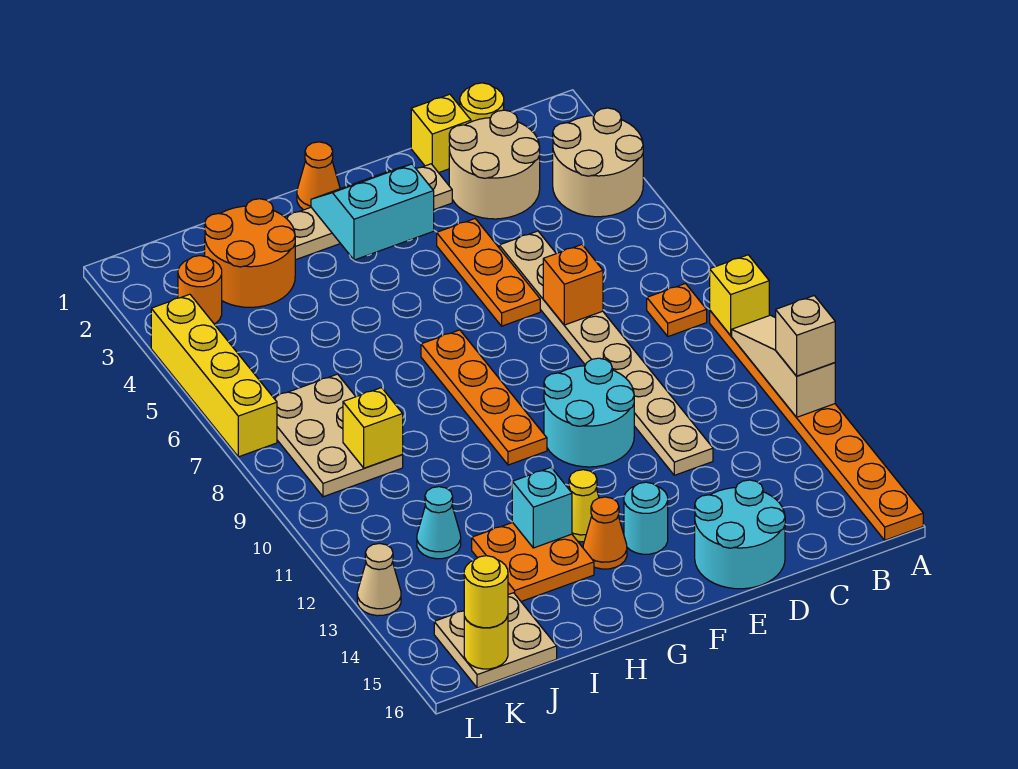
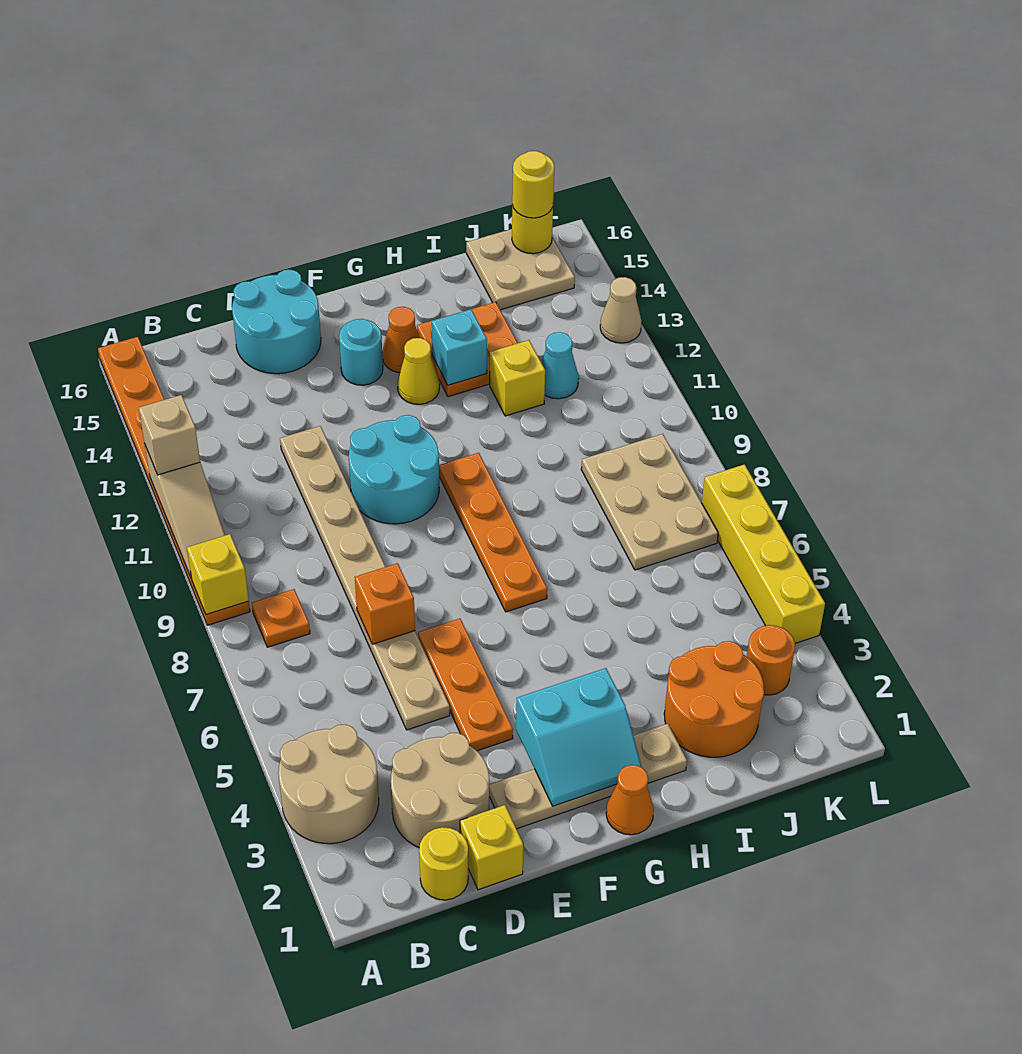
yellow brick J9 level 2 -> yellow brick I12 level 1

